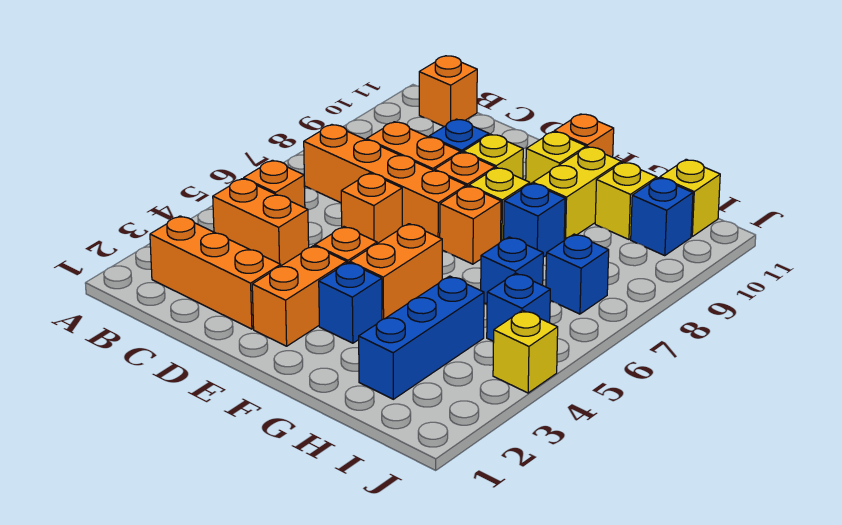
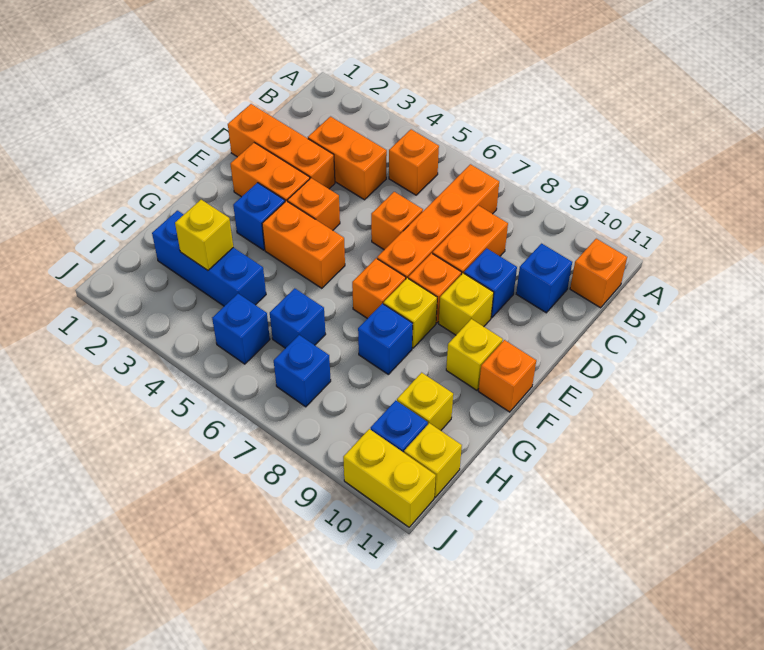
orange brick B2:D2 level 1 -> orange brick D1:D3 level 1
orange brick B4:C4 level 1 -> orange brick C3:C4 level 1
none -> blue brick C10 level 1
yellow brick G9:G10 level 1 -> yellow brick J10:J11 level 1
yellow brick J4 level 1 -> yellow brick H3 level 2

